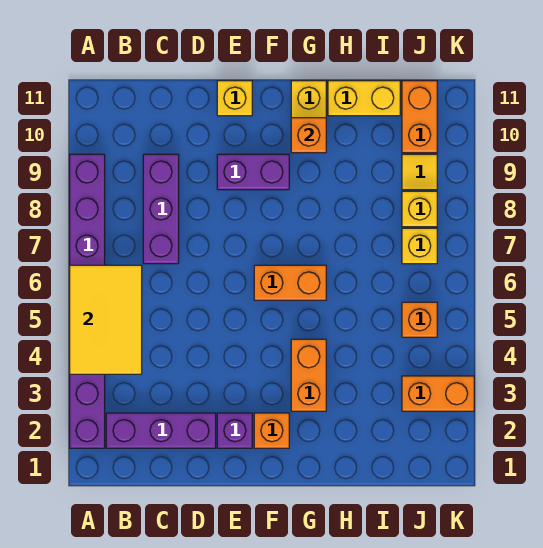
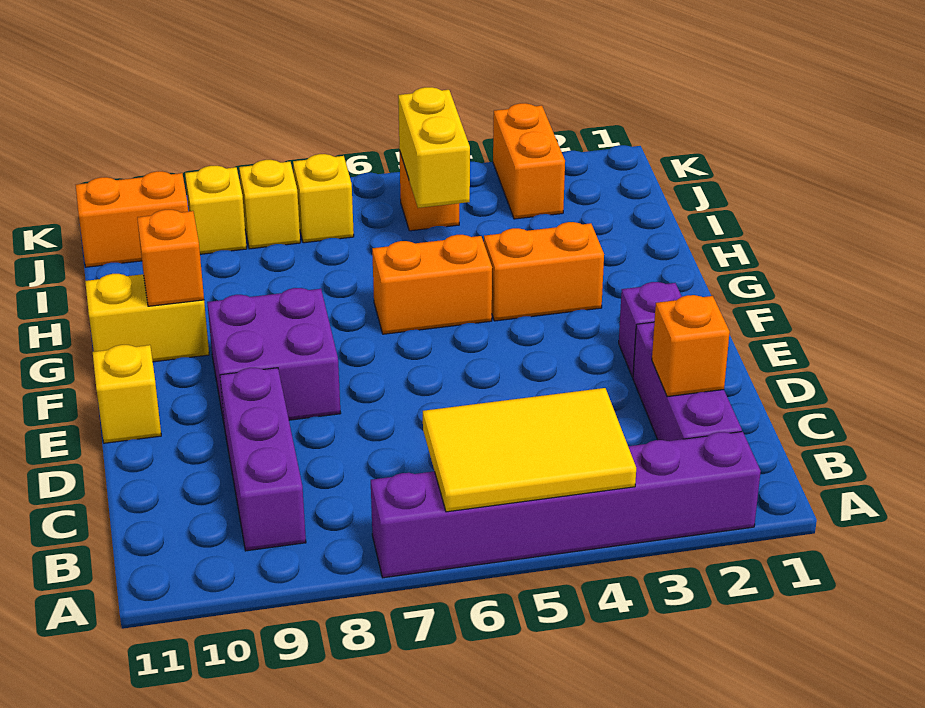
purple brick A2:A9 level 1 -> purple brick A2:A7 level 1
purple brick C7:C9 level 1 -> purple brick B9:D9 level 1
purple brick E9:F9 level 1 -> purple brick E8:F9 level 1
orange brick F2 level 1 -> orange brick C2 level 2
orange brick F6:G6 level 1 -> orange brick G5:G6 level 1
yellow brick H11:I11 level 1 -> yellow brick I5:J5 level 2
yellow tile J9 level 1 -> yellow brick J9 level 1

